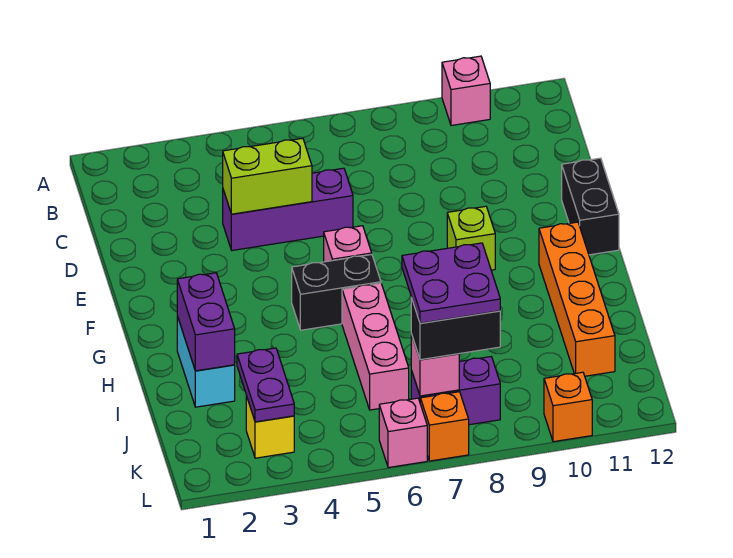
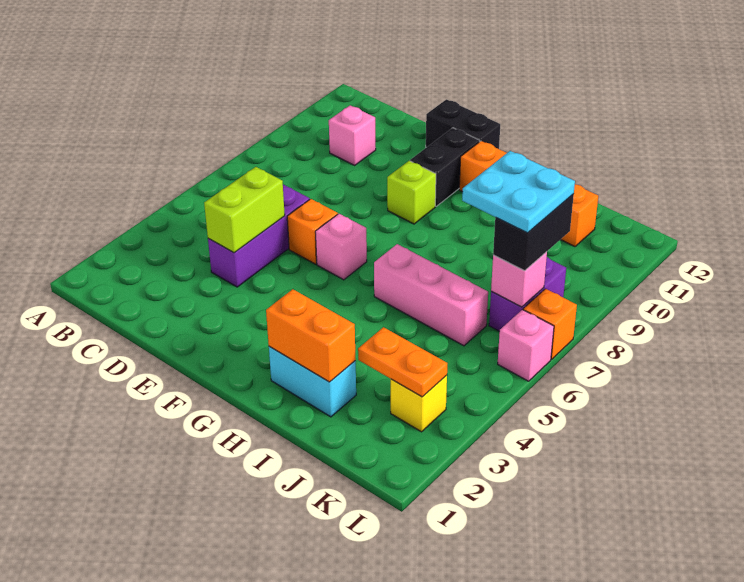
pink brick A10 level 1 -> pink brick C10 level 1
black brick G5:G6 level 1 -> black brick F10:F11 level 1
purple brick H2:I2 level 2 -> orange brick H2:I2 level 2
purple plate J3:K3 level 2 -> orange plate J3:K3 level 2
purple plate J7:K8 level 4 -> cyan plate J7:K8 level 4
orange brick L10 level 1 -> orange brick E6 level 1

